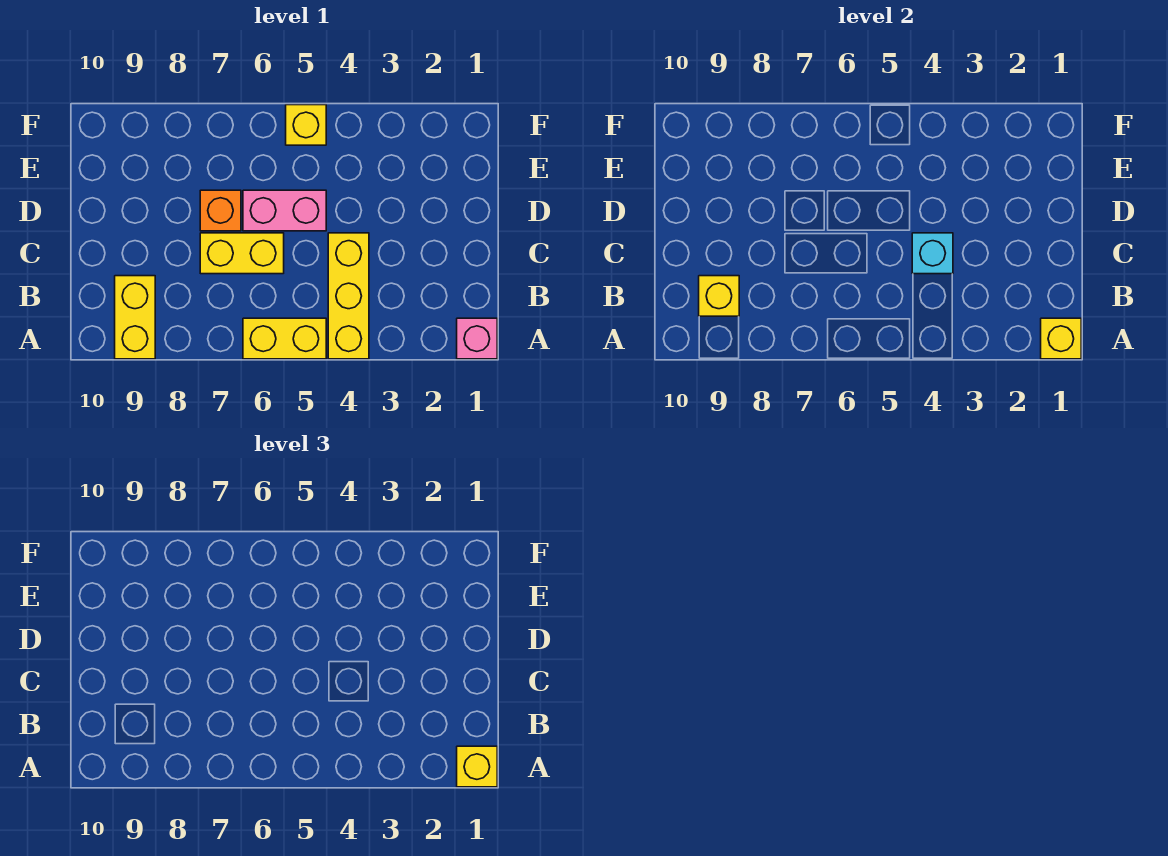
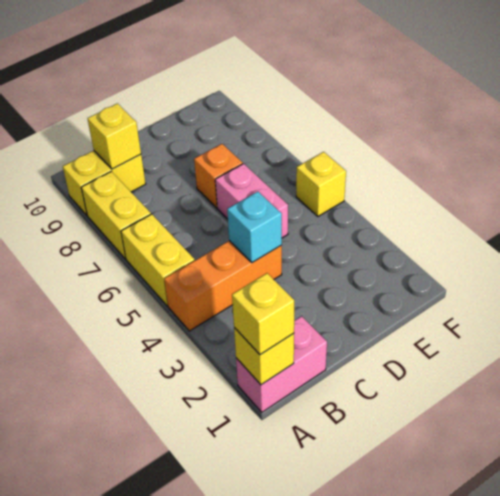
pink brick A1 level 1 -> pink brick A1:B1 level 1
yellow brick A4:C4 level 1 -> orange brick A4:C4 level 1
yellow brick C6:C7 level 1 -> yellow brick A7:A8 level 1

